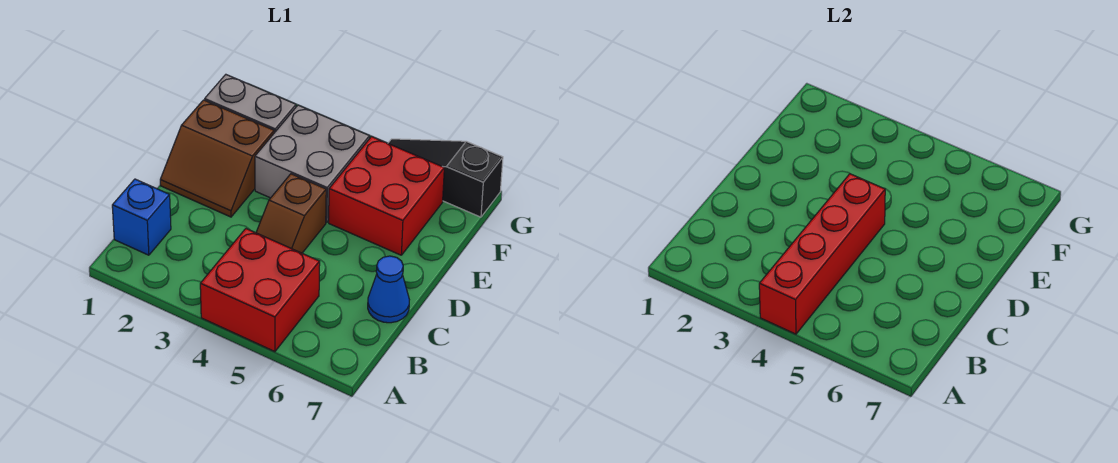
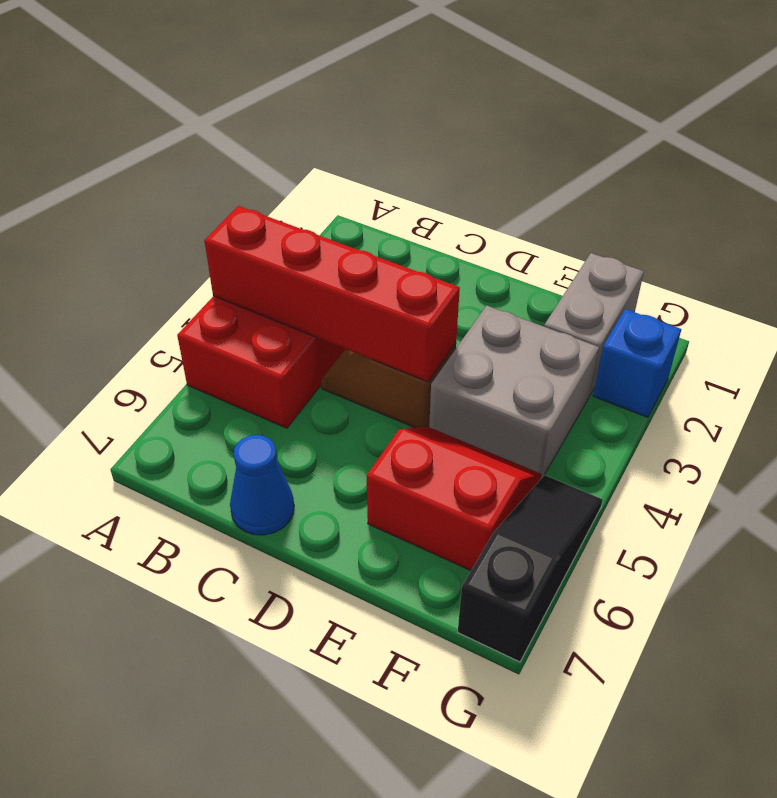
blue brick B1 level 1 -> blue brick G2 level 1
brown slope D1:E2 level 1 top E -> none
red brick E5:F6 level 1 -> red slope E5:F6 level 1 top 6

